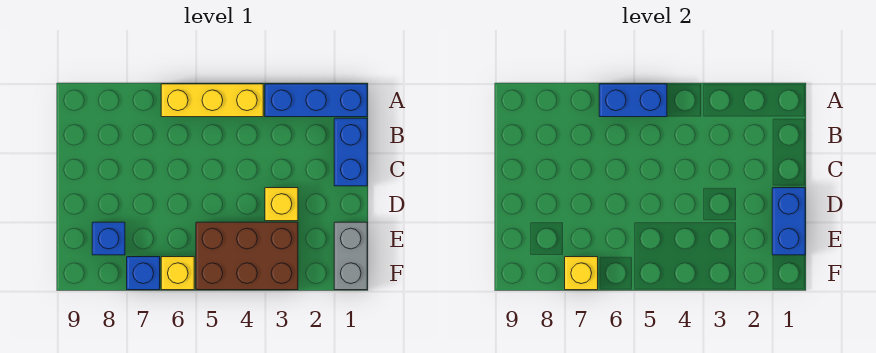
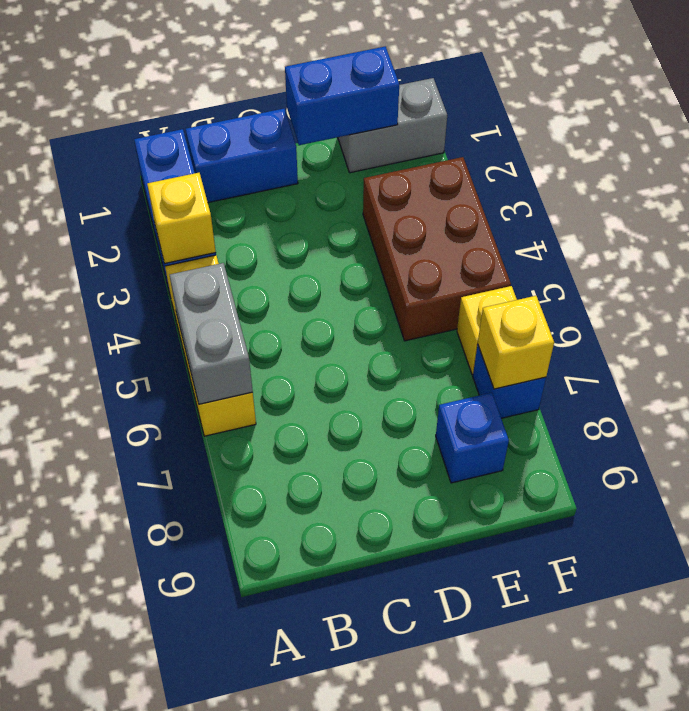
blue brick A5:A6 level 2 -> grey brick A5:A6 level 2
yellow brick D3 level 1 -> yellow brick A3 level 2

